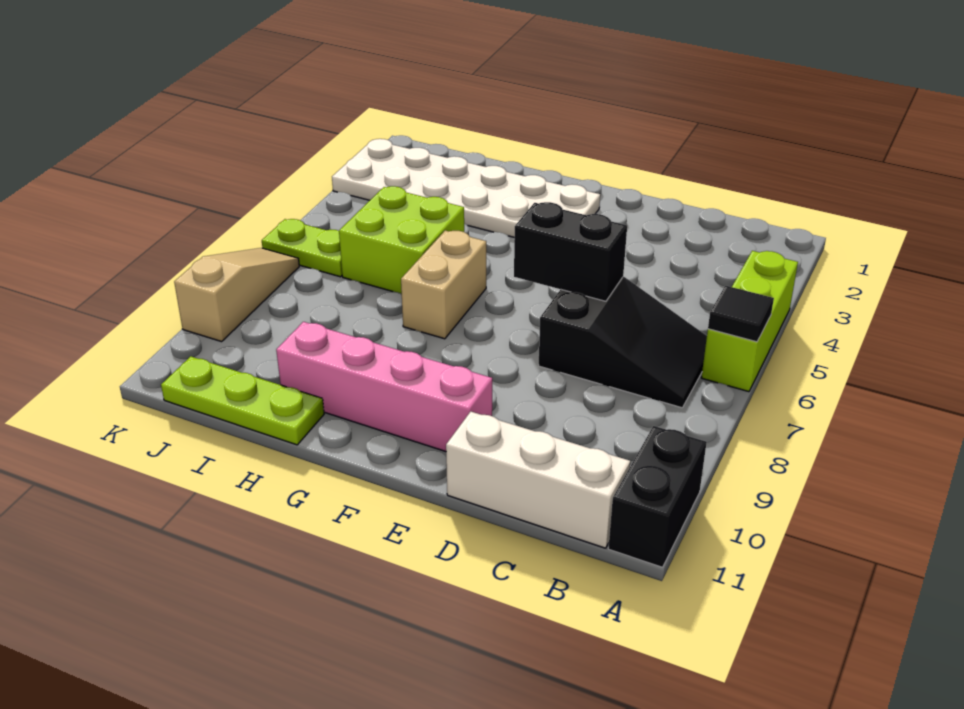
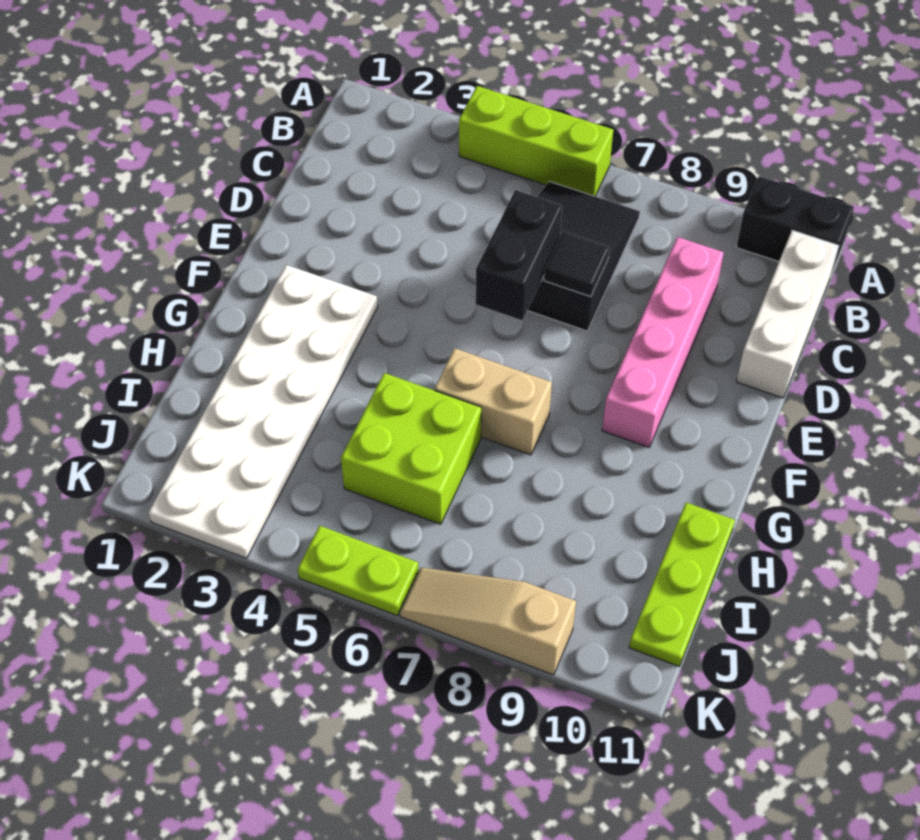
black tile A6 level 2 -> black tile D7 level 2
pink brick E10:H10 level 1 -> pink brick C9:F9 level 1
lime plate J6:K6 level 1 -> lime plate K5:K6 level 1

